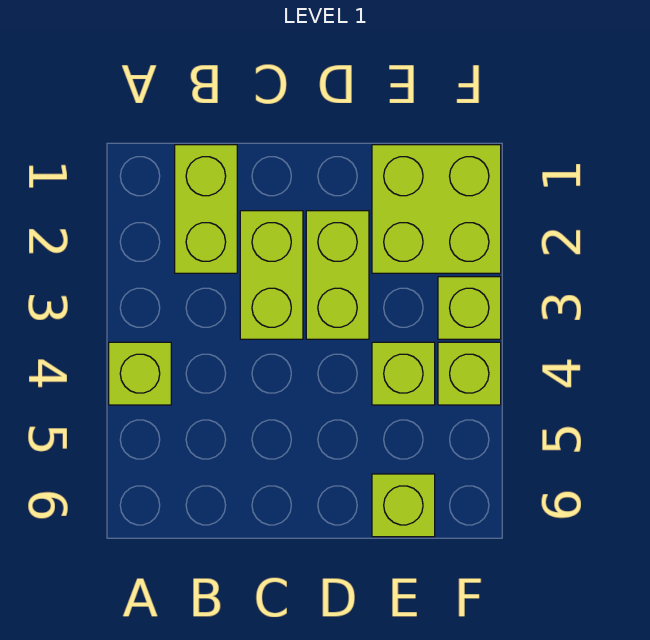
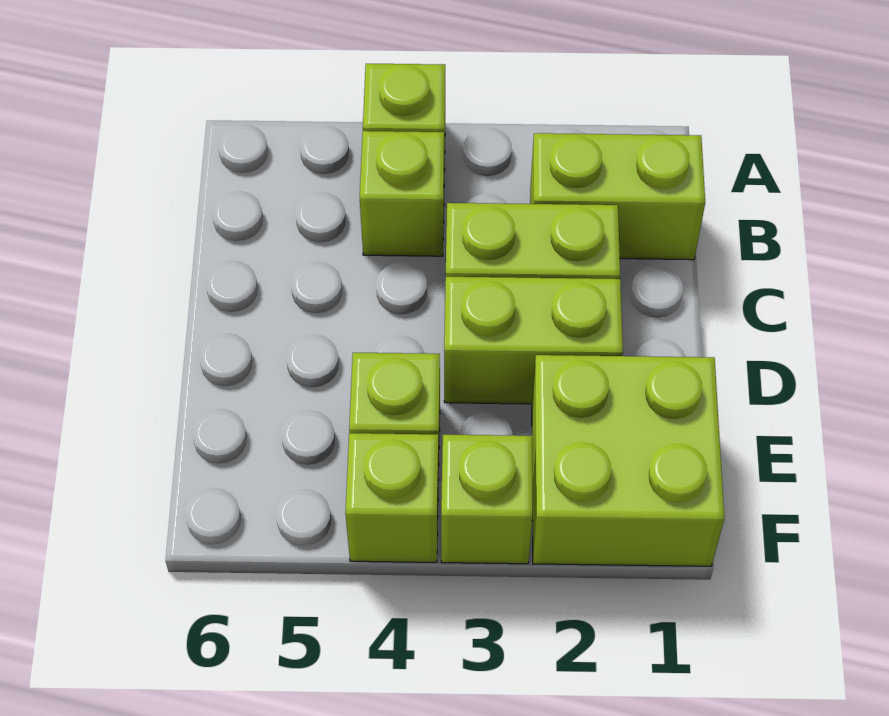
lime brick E6 level 1 -> lime brick B4 level 1

